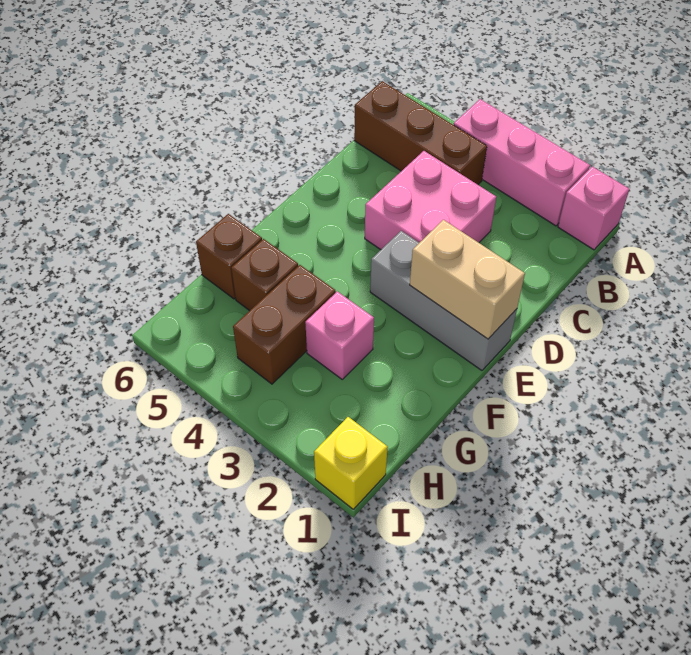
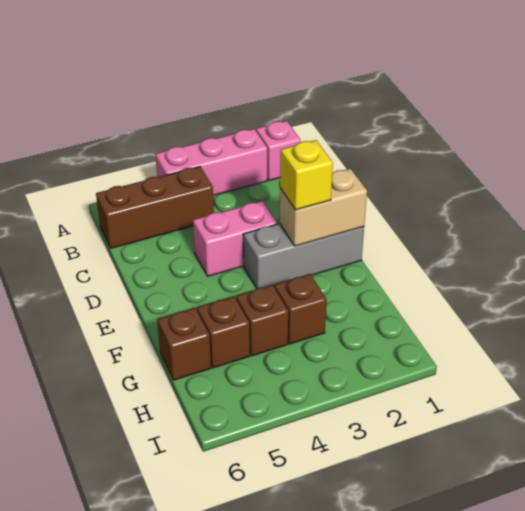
pink brick C3:D4 level 1 -> pink brick D3:D4 level 1
pink brick G3 level 1 -> brown brick G3 level 1
brown brick G4:H4 level 1 -> brown brick G4 level 1
yellow brick I1 level 1 -> yellow brick E2 level 3

